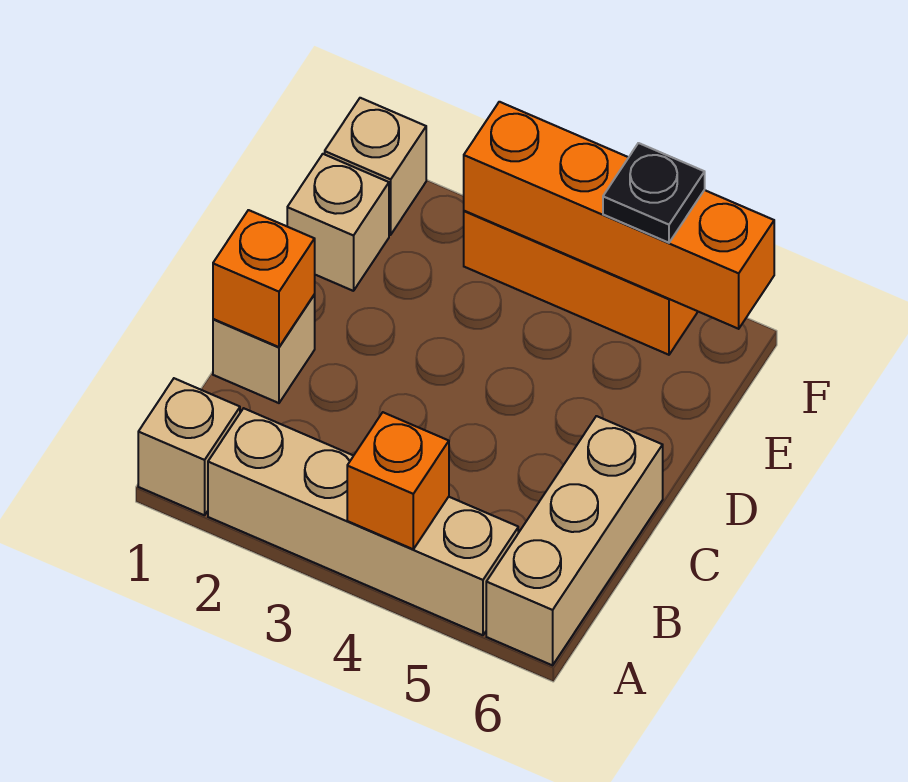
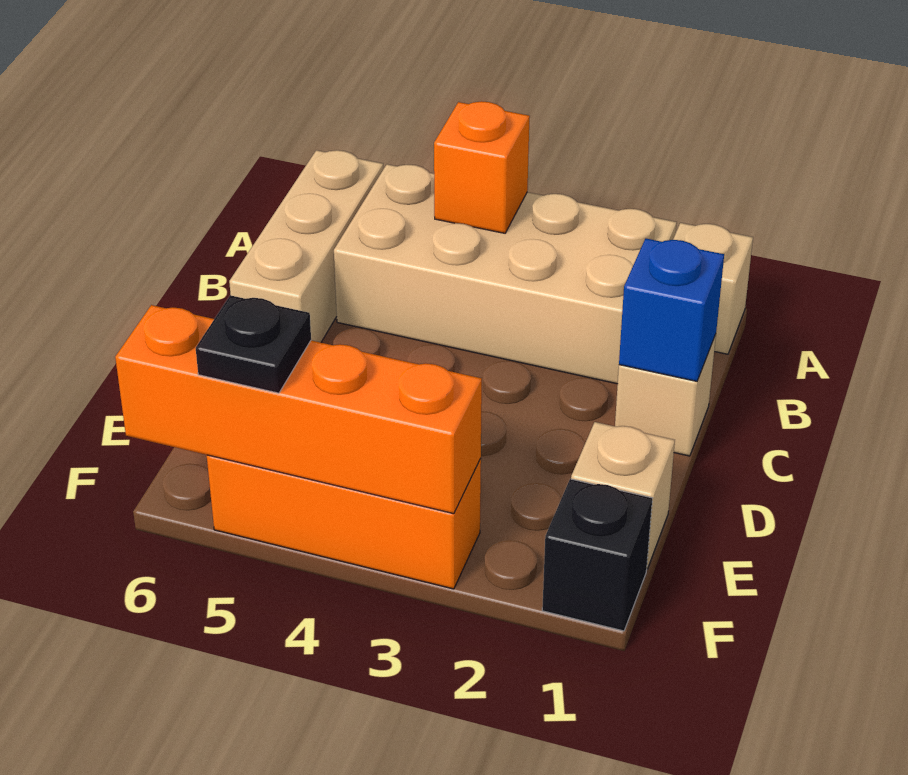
tan brick A2:A5 level 1 -> tan brick A2:B5 level 1
orange brick C1 level 2 -> blue brick C1 level 2
tan brick F1 level 1 -> black brick F1 level 1

